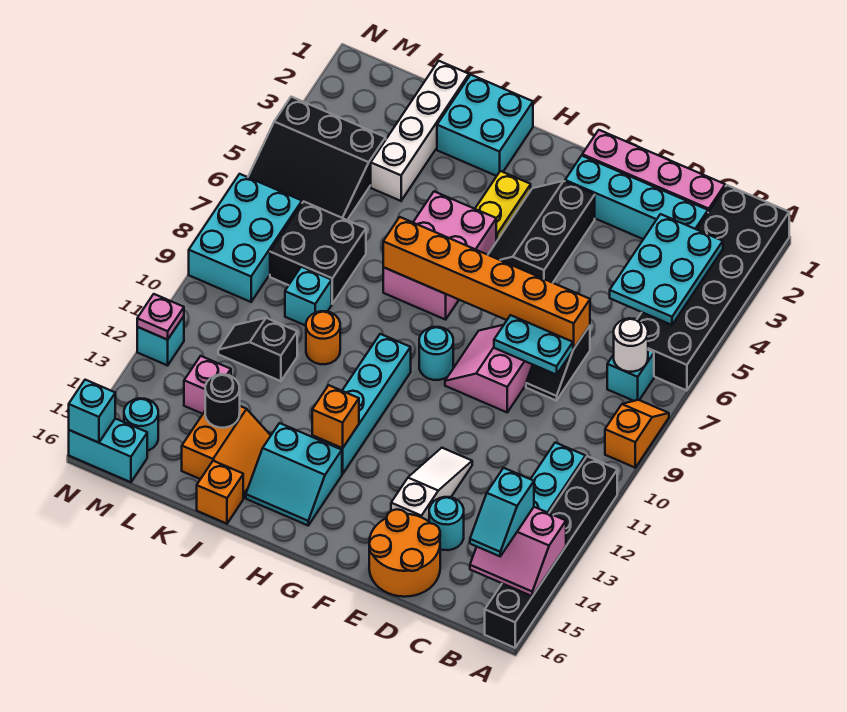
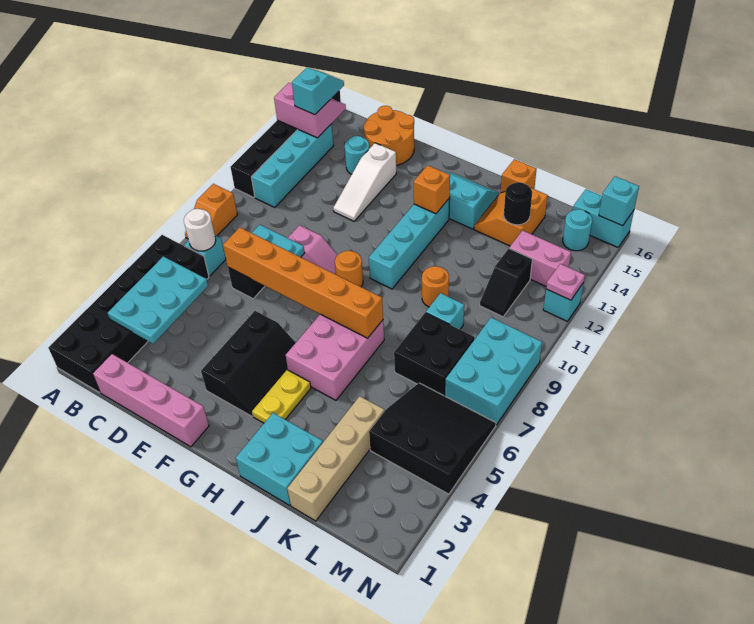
cyan brick C2:F2 level 1 -> none
cyan round brick G9 level 1 -> orange round brick G9 level 1
white brick K1:K4 level 1 -> tan brick K1:K4 level 1
black slope K11:L11 level 1 top K -> black slope L11:L12 level 1 top 12
pink brick L13 level 1 -> pink brick L13:M13 level 1

